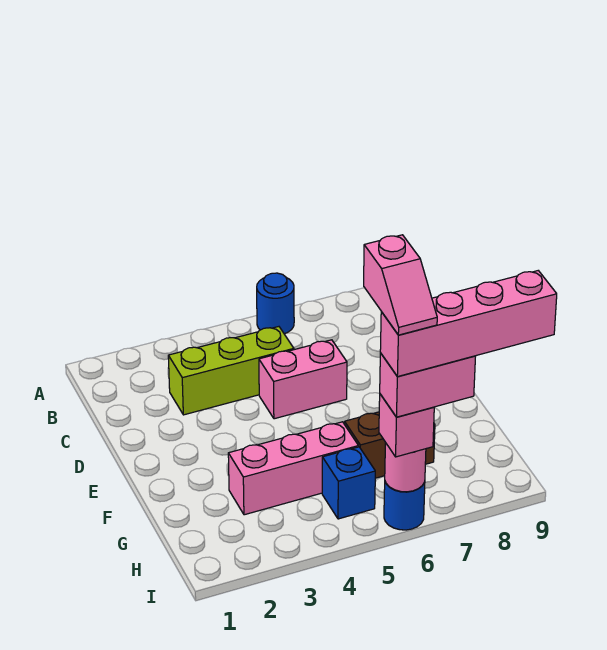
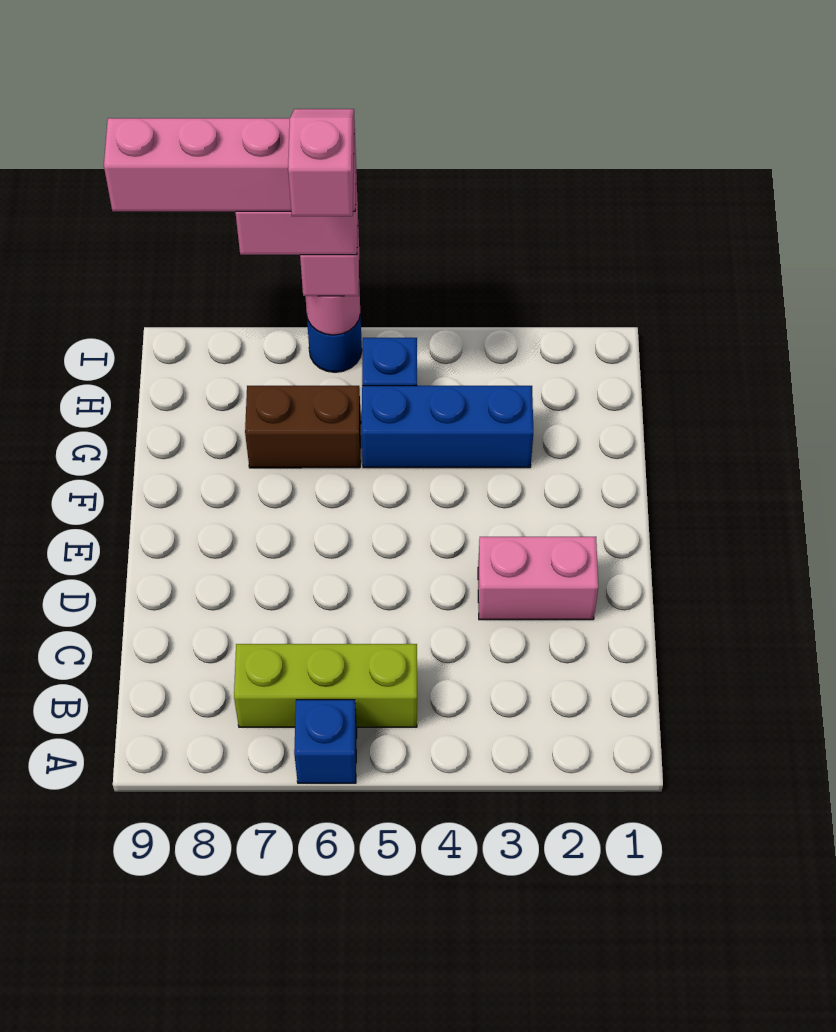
blue round brick A6 level 1 -> blue brick A6 level 1
lime brick C3:C5 level 1 -> lime brick B5:B7 level 1
pink brick D5:D6 level 1 -> pink brick D2:D3 level 1
pink brick G3:G5 level 1 -> blue brick G3:G5 level 1

